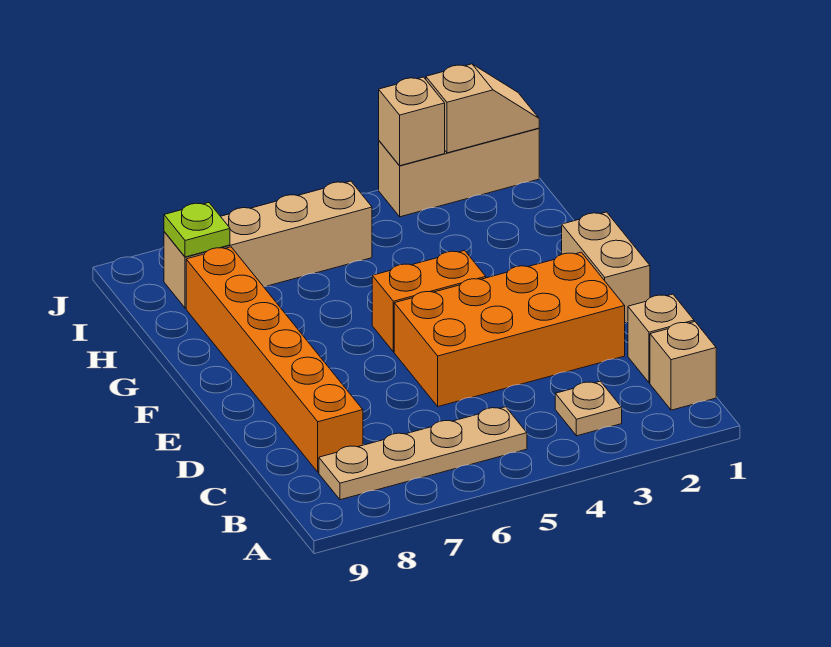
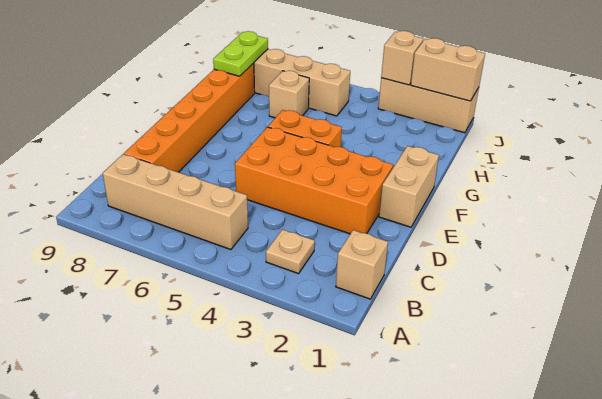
tan plate B5:B8 level 1 -> tan brick B5:B8 level 1
tan brick C1 level 1 -> tan brick H6 level 1
lime plate I8 level 2 -> lime plate H8:I8 level 2
tan slope J1:J2 level 2 top 2 -> tan brick J1:J2 level 2

